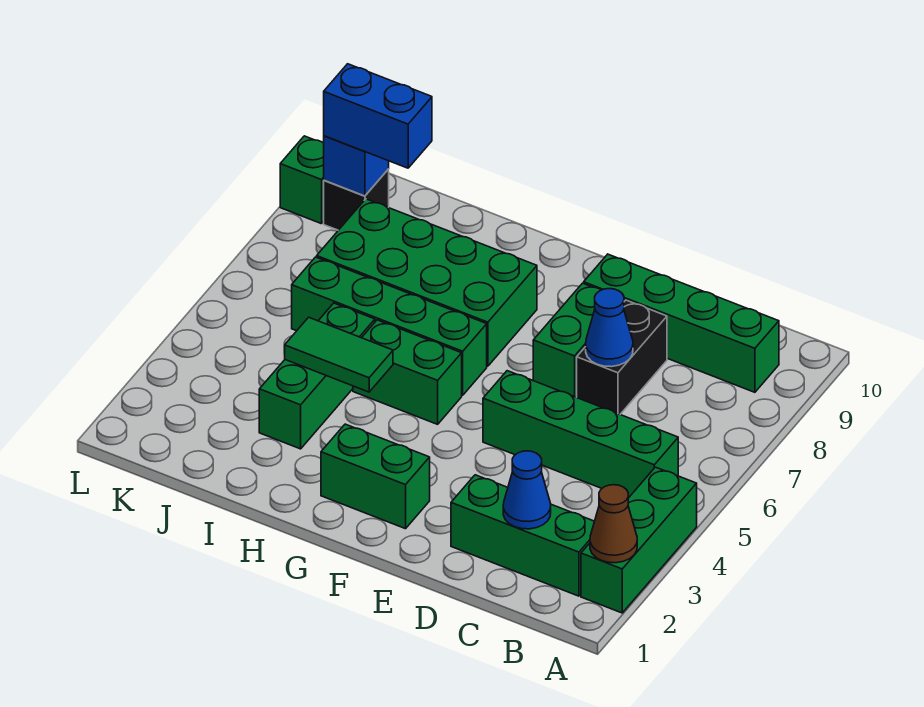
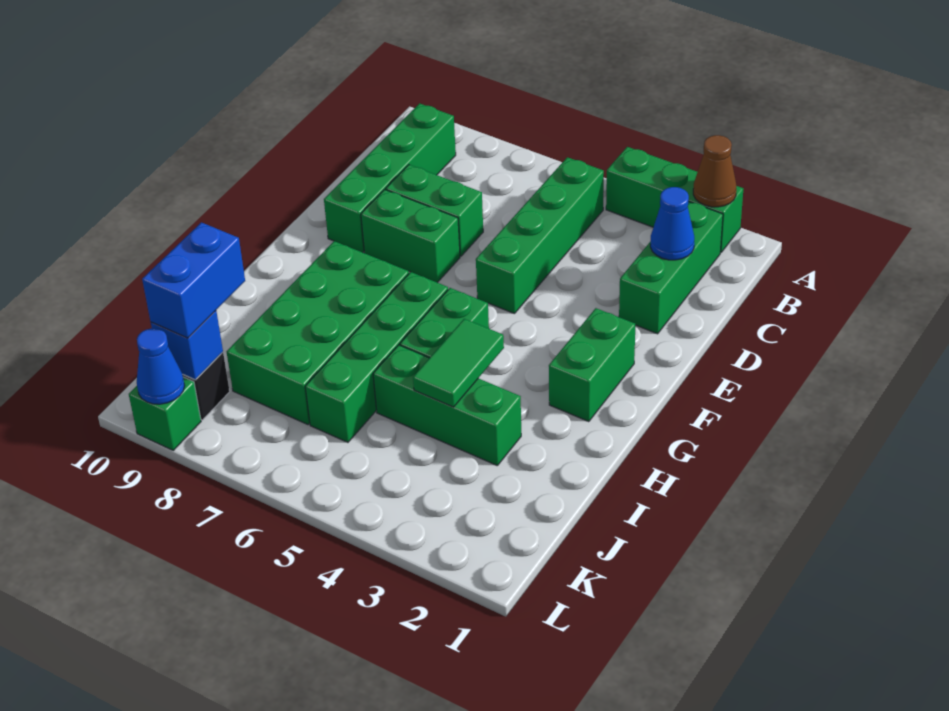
black brick D7:D8 level 1 -> green brick D7:D8 level 1
blue cone D7 level 2 -> blue cone L9 level 2

